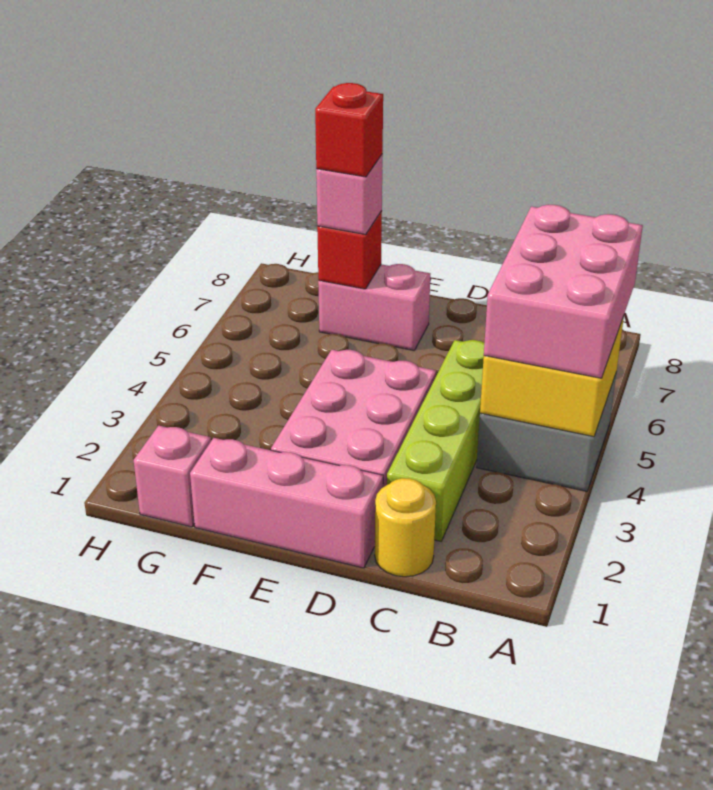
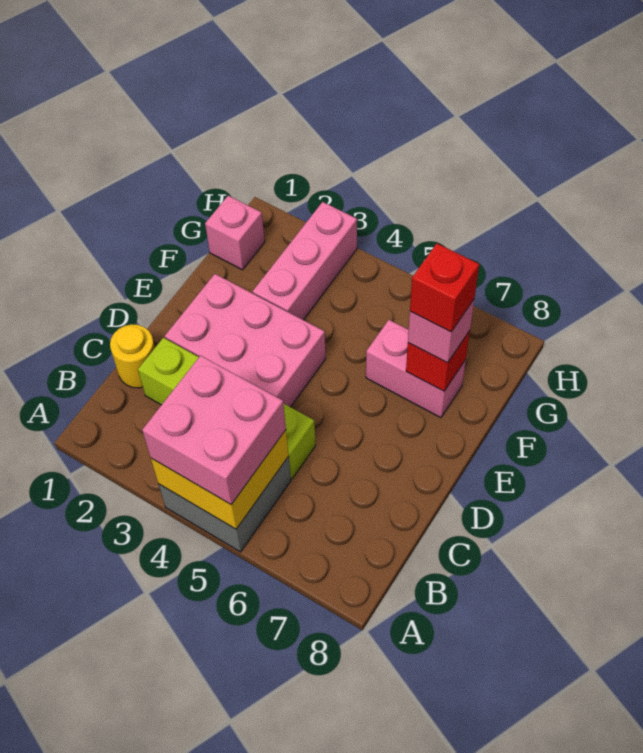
pink brick A4:B6 level 3 -> pink brick A4:B5 level 3
pink brick D1:F1 level 1 -> pink brick F3:H3 level 1
pink brick E7:F7 level 1 -> pink brick F6:F7 level 1

